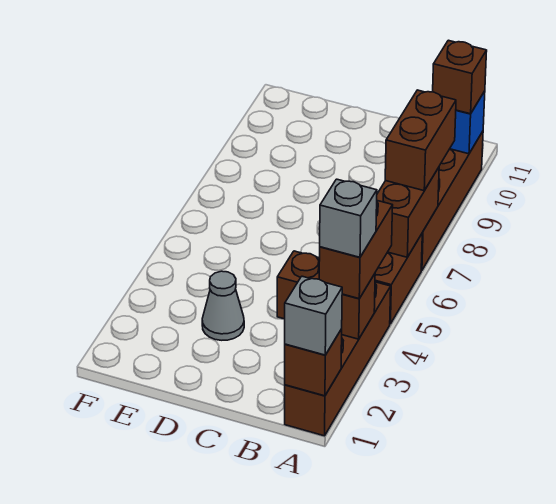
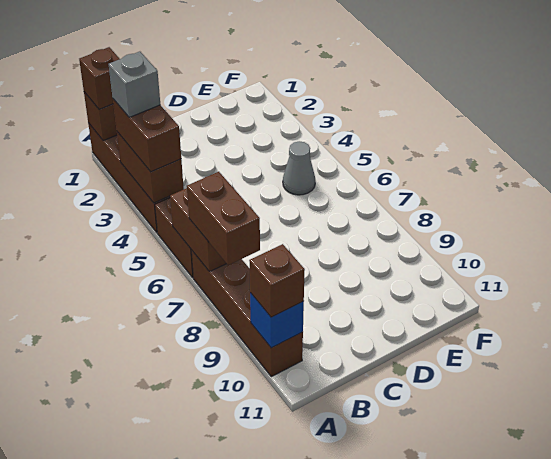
grey brick A1 level 3 -> brown brick A1 level 3
brown brick A3:B3 level 2 -> brown brick A3:A4 level 2
grey cone D3 level 1 -> grey cone E5 level 1

